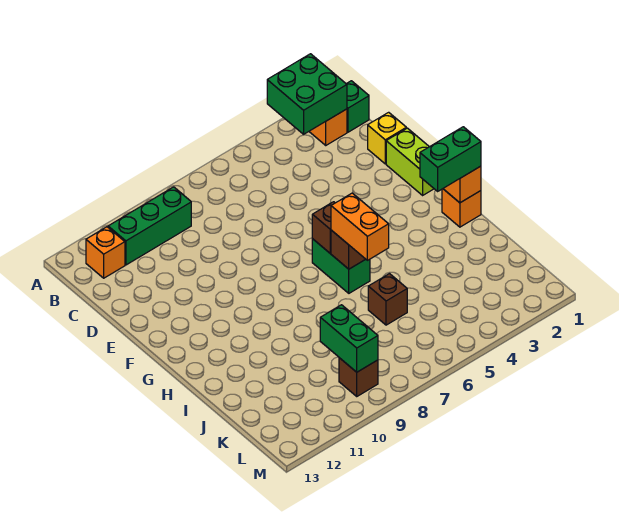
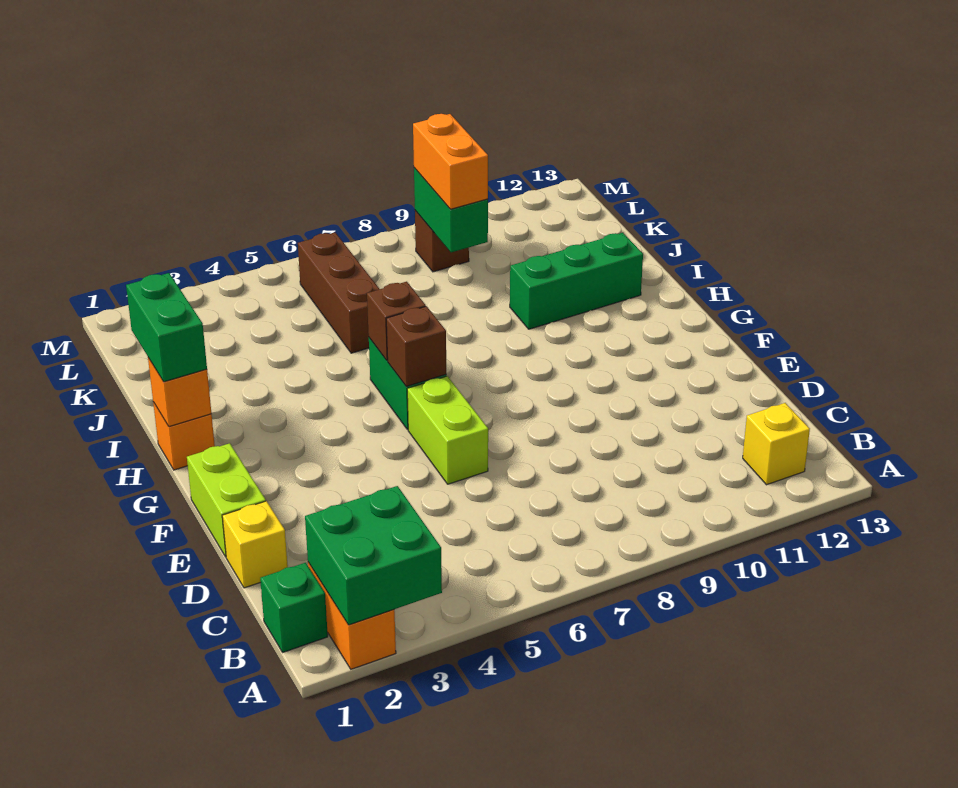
green brick B9:B11 level 1 -> green brick I10:I12 level 1
orange brick B12 level 1 -> yellow brick B12 level 1
none -> lime brick E6:F6 level 1
green brick H1:H2 level 3 -> green brick H1:I1 level 3
orange brick H6:I6 level 3 -> orange brick K9:L9 level 3
brown brick J6 level 1 -> brown brick J6:L6 level 1

